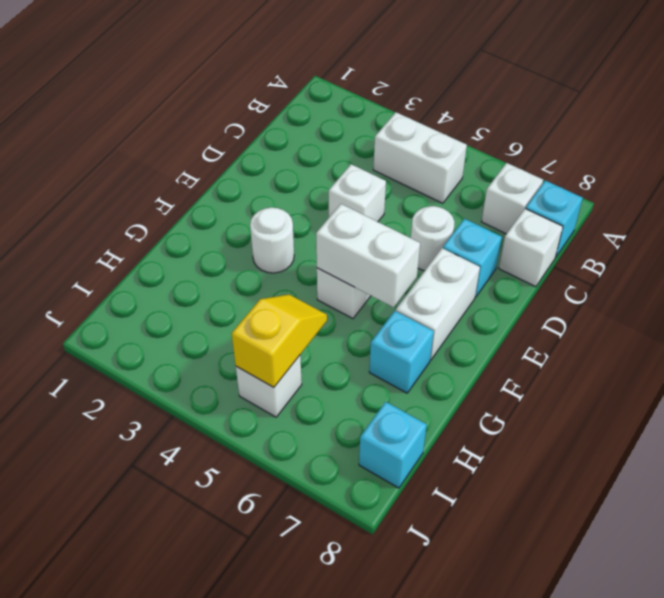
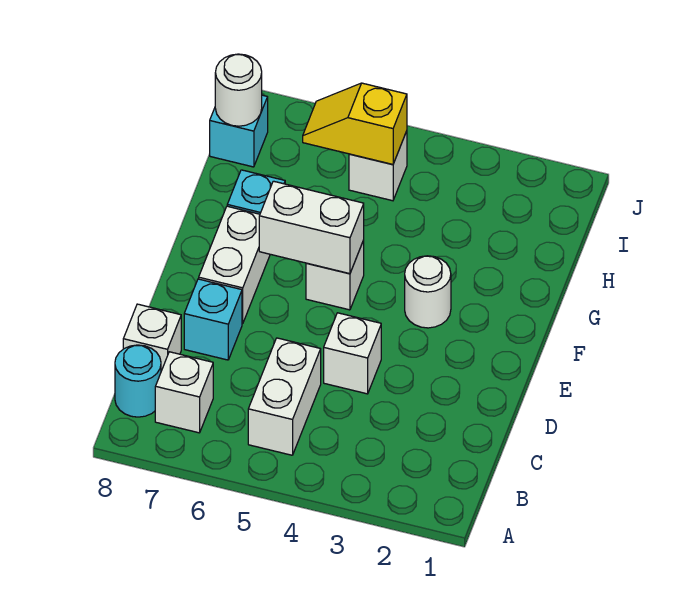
white brick B4:B5 level 1 -> white brick B5:C5 level 1
cyan brick B8 level 1 -> cyan round brick B8 level 1
white round brick D6 level 1 -> white round brick I8 level 2
yellow slope H5:I5 level 2 top I -> yellow slope I5:I6 level 2 top 5

